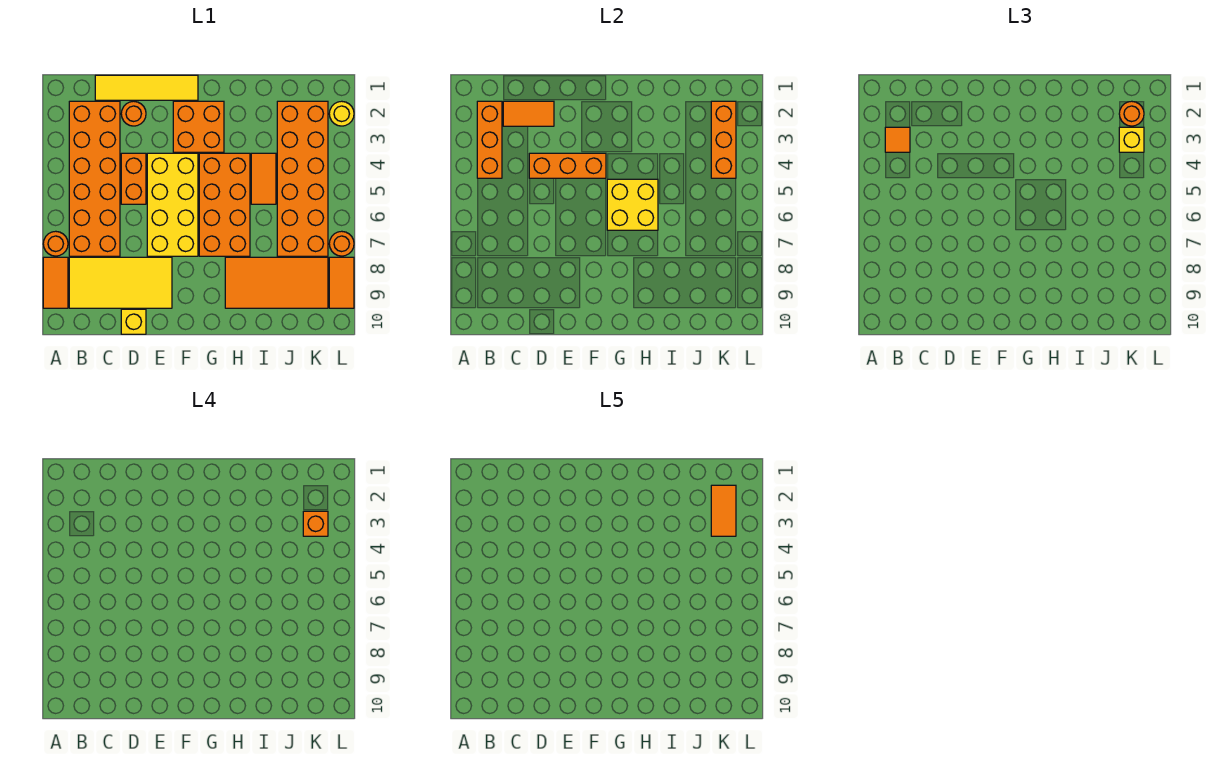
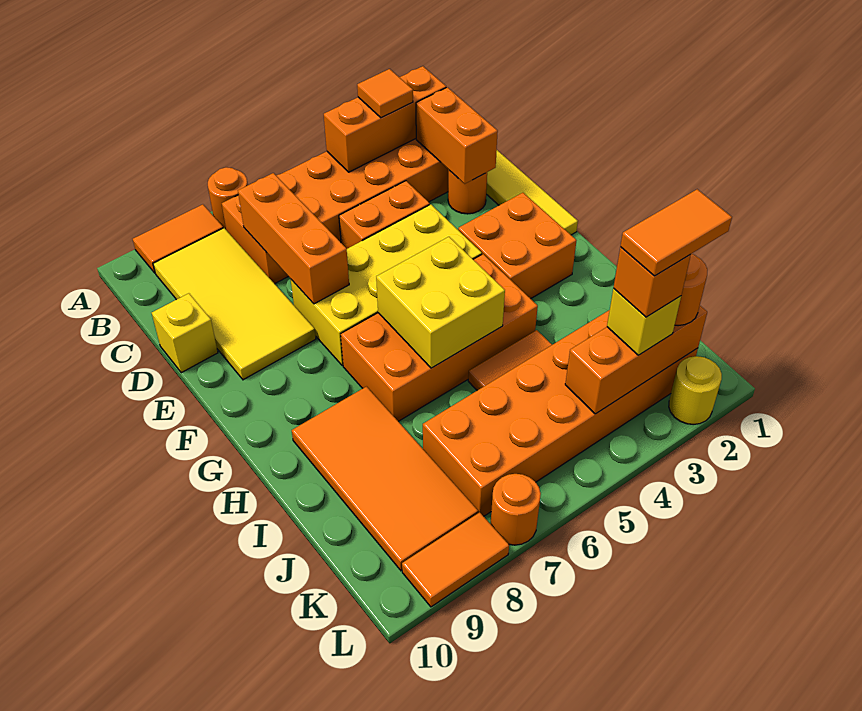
orange tile C2:D2 level 2 -> orange brick C2:D2 level 2
orange brick D4:F4 level 2 -> orange brick C7:E7 level 2

